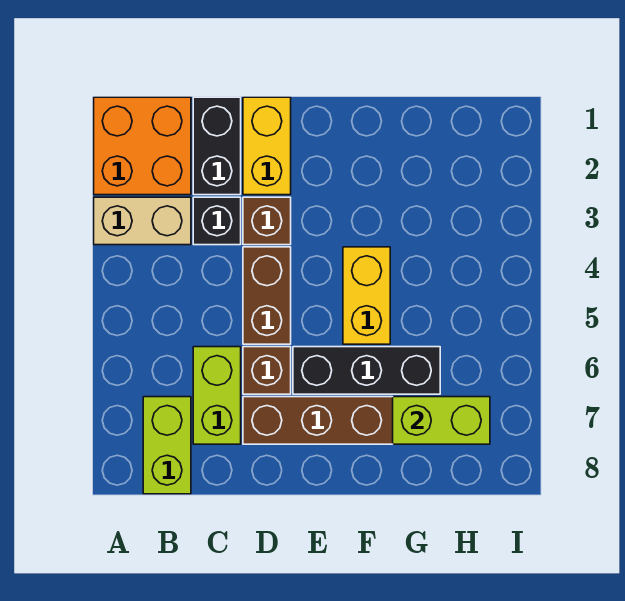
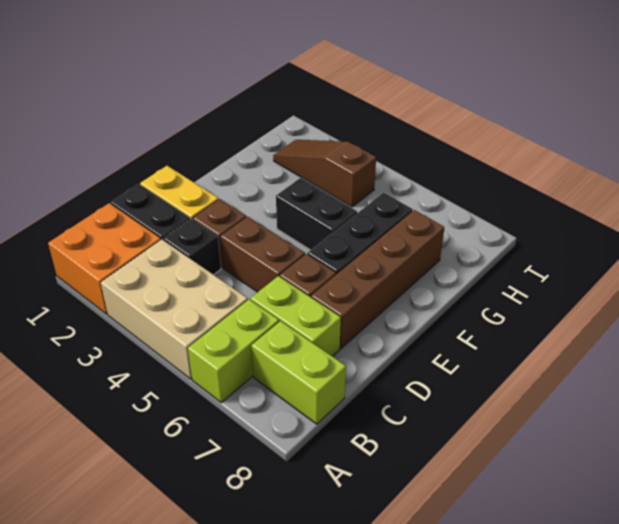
tan brick A3:B3 level 1 -> tan brick A3:B5 level 1
yellow brick F4:F5 level 1 -> black brick F4:F5 level 1
lime brick G7:H7 level 2 -> lime brick A6:B6 level 1
none -> brown slope H2:H4 level 1 top 4

